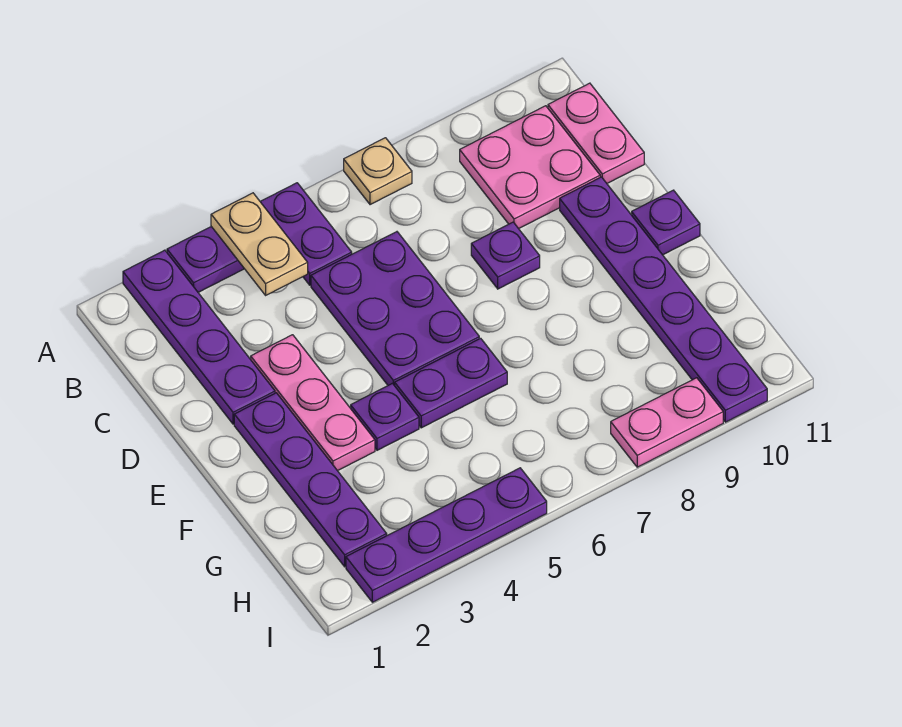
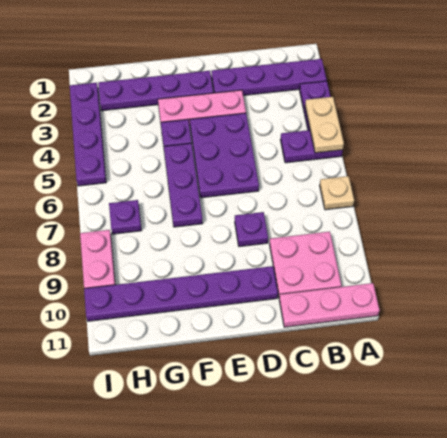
tan plate A4:B4 level 2 -> tan plate A4:A5 level 2
pink plate B11:C11 level 1 -> pink plate A11:C11 level 1
purple plate C5:E6 level 1 -> purple plate D4:E6 level 1
purple plate E11 level 1 -> purple plate H7 level 1
purple plate F5:F6 level 1 -> purple plate F5:F7 level 1

